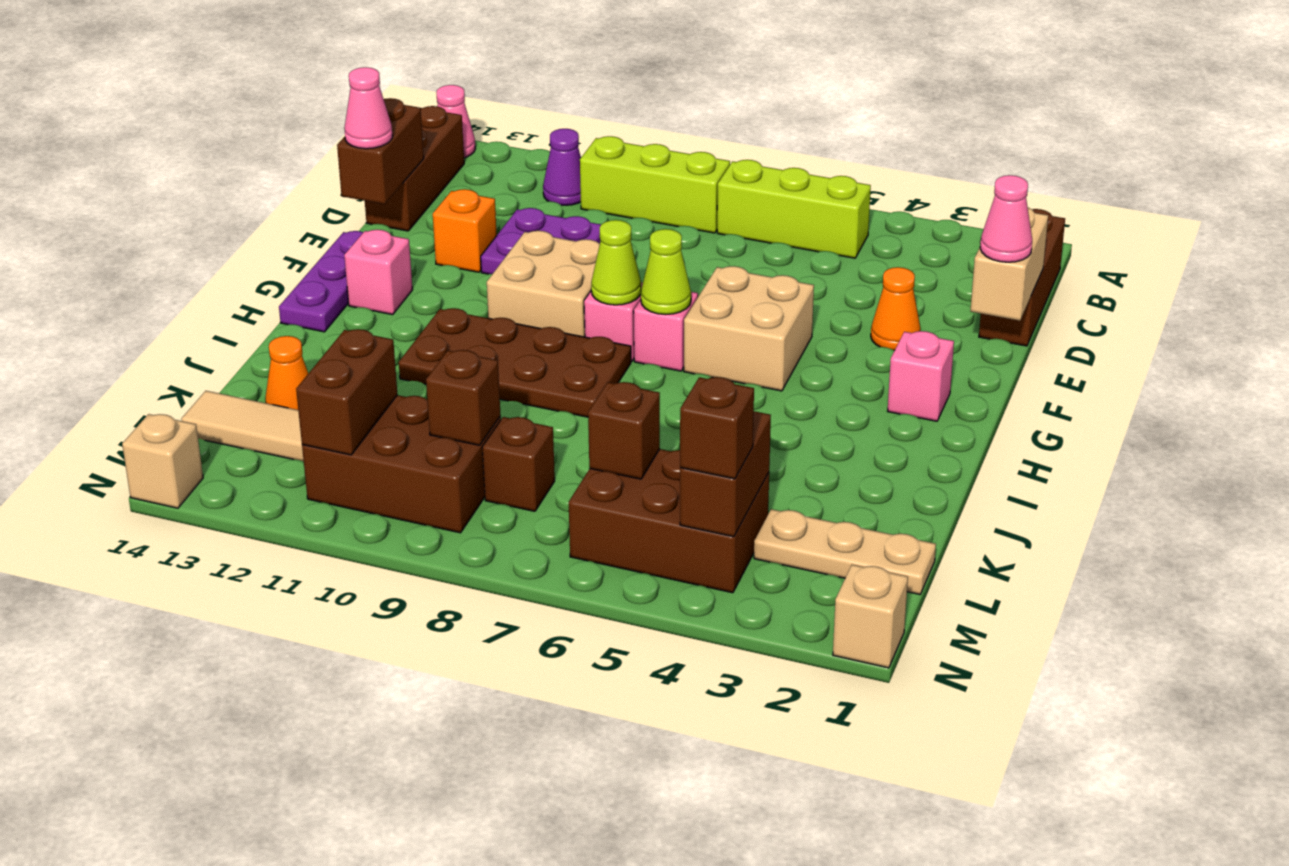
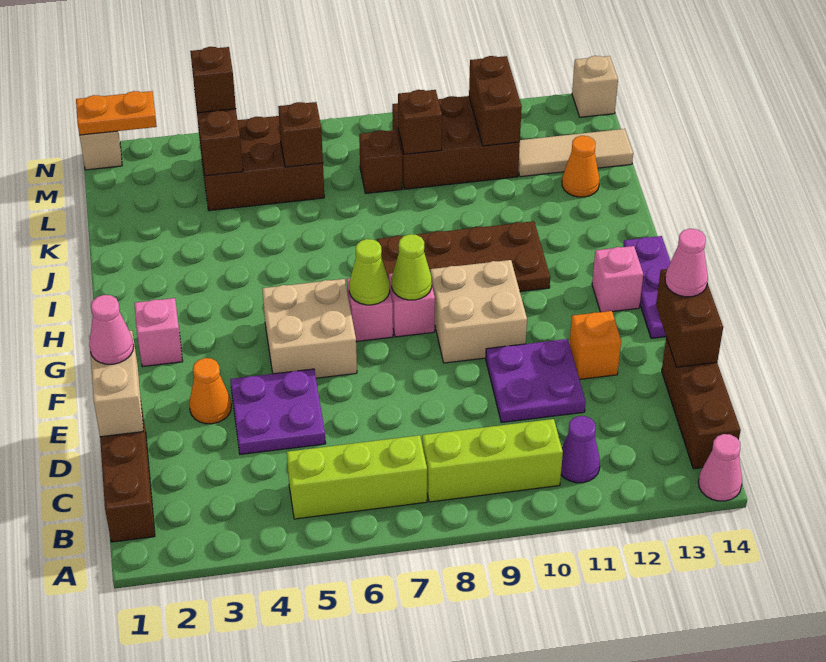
none -> purple plate D4:E5 level 1
tan plate L1:L3 level 1 -> none
none -> orange plate N1:N2 level 2

